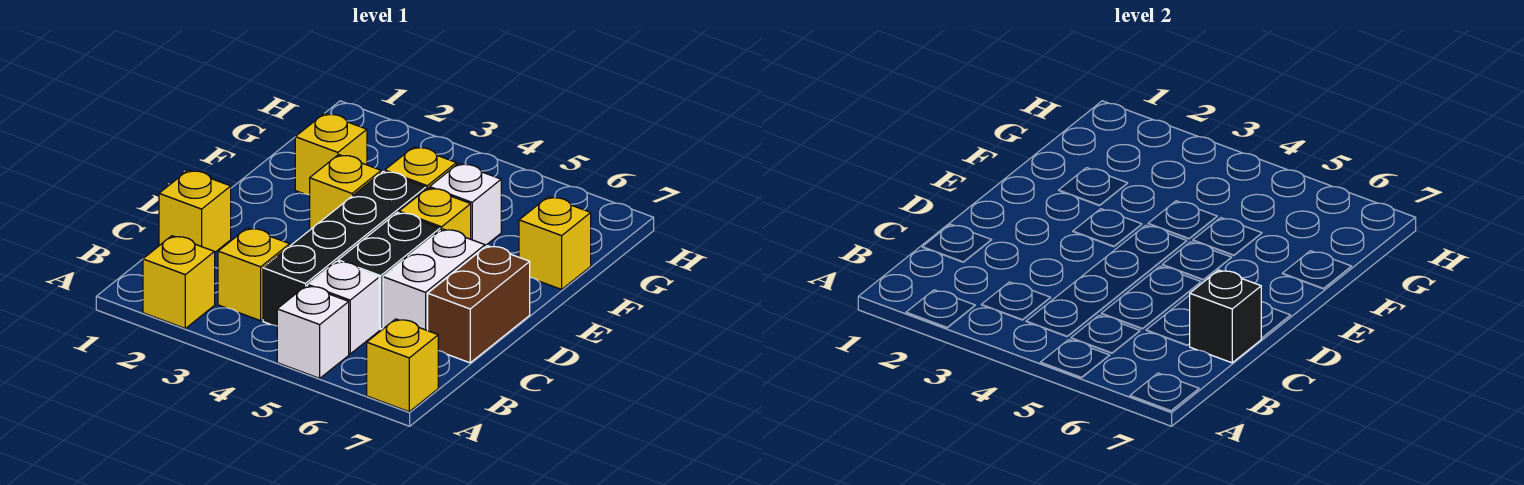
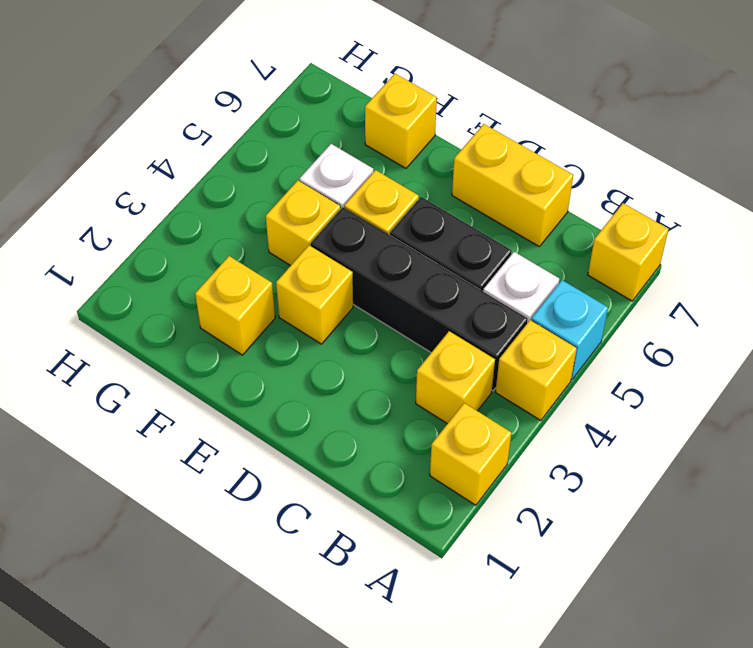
white brick A5 level 1 -> cyan brick A5 level 1
yellow brick C1 level 1 -> yellow brick A4 level 1
white brick C6:D6 level 1 -> none
brown brick C7:D7 level 1 -> yellow brick C7:D7 level 1
black brick C7 level 2 -> none

